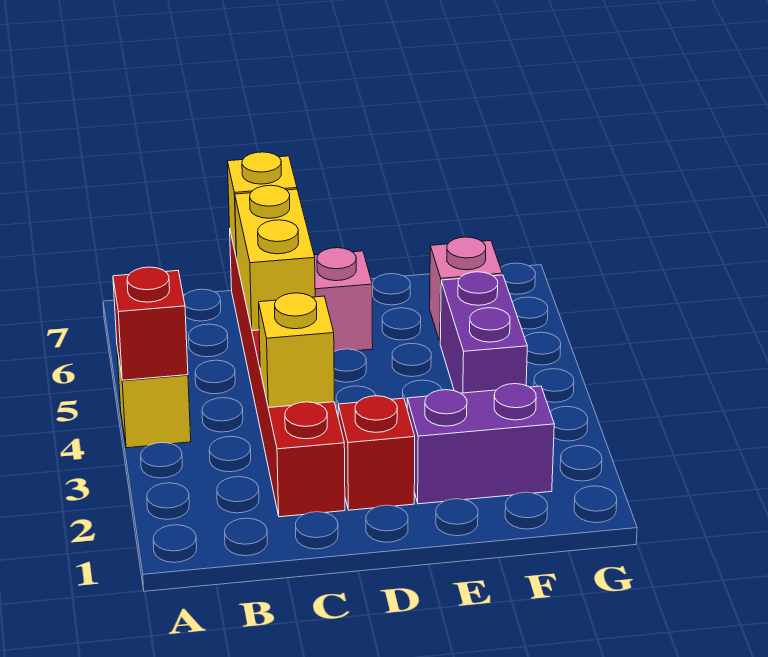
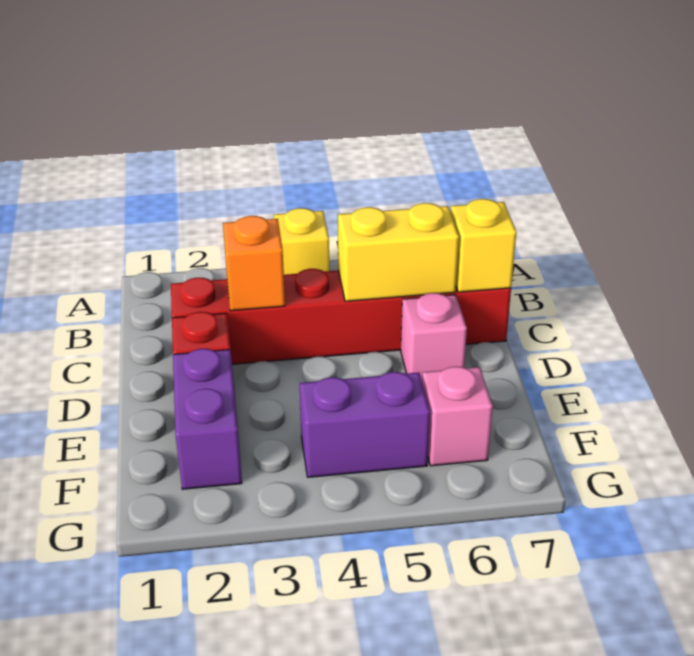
red brick A4 level 2 -> none
yellow brick C3 level 2 -> orange brick C3 level 2

